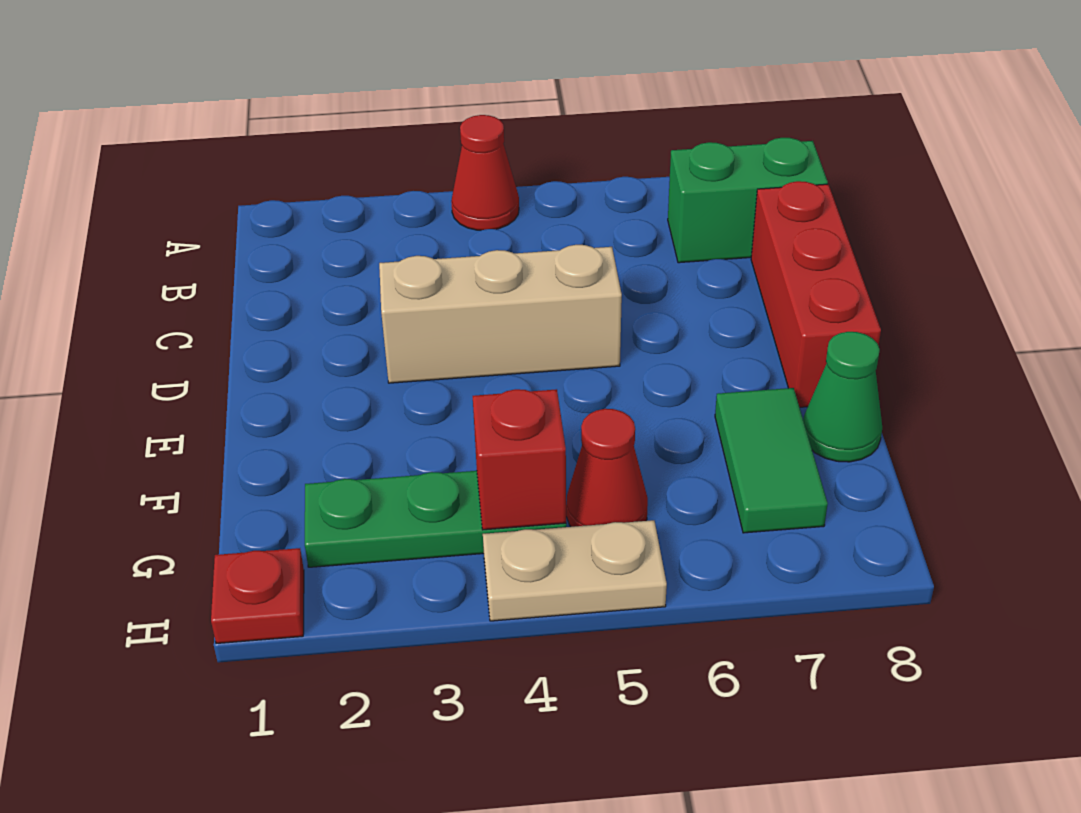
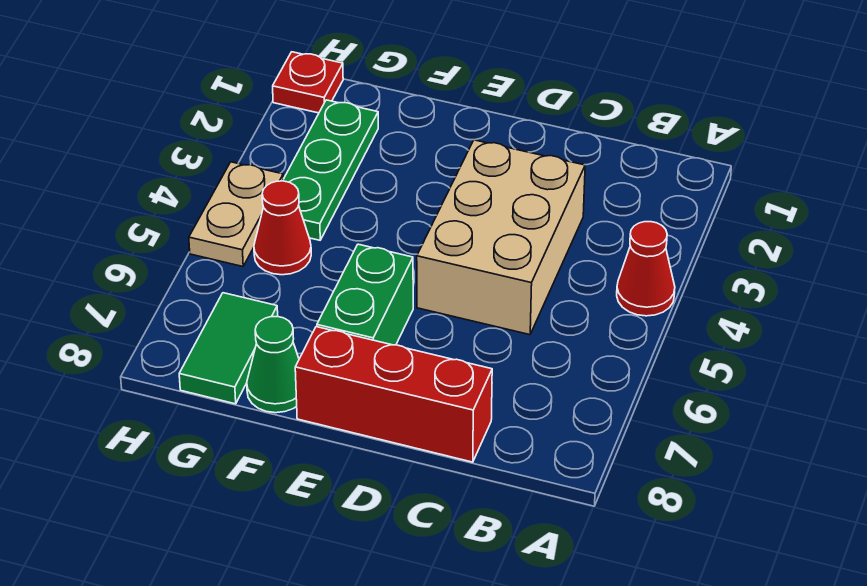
green brick B7:B8 level 1 -> green brick E6:E7 level 1
tan brick D3:D5 level 1 -> tan brick C3:D5 level 1
green tile F7:G7 level 1 -> green tile G7:G8 level 1
red brick G4 level 2 -> none

